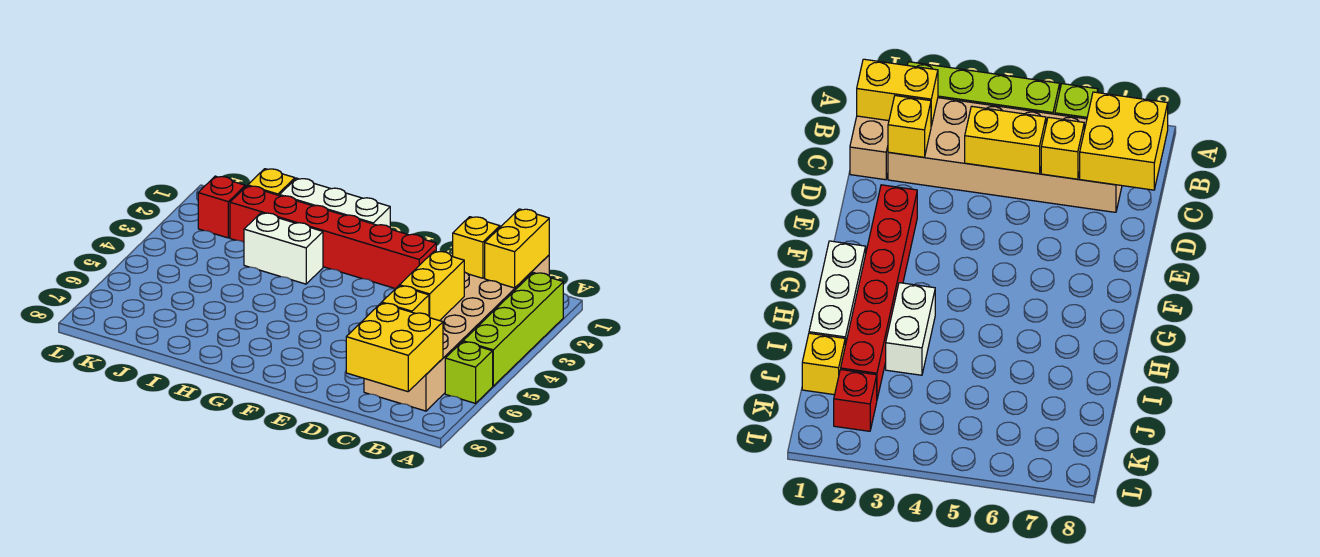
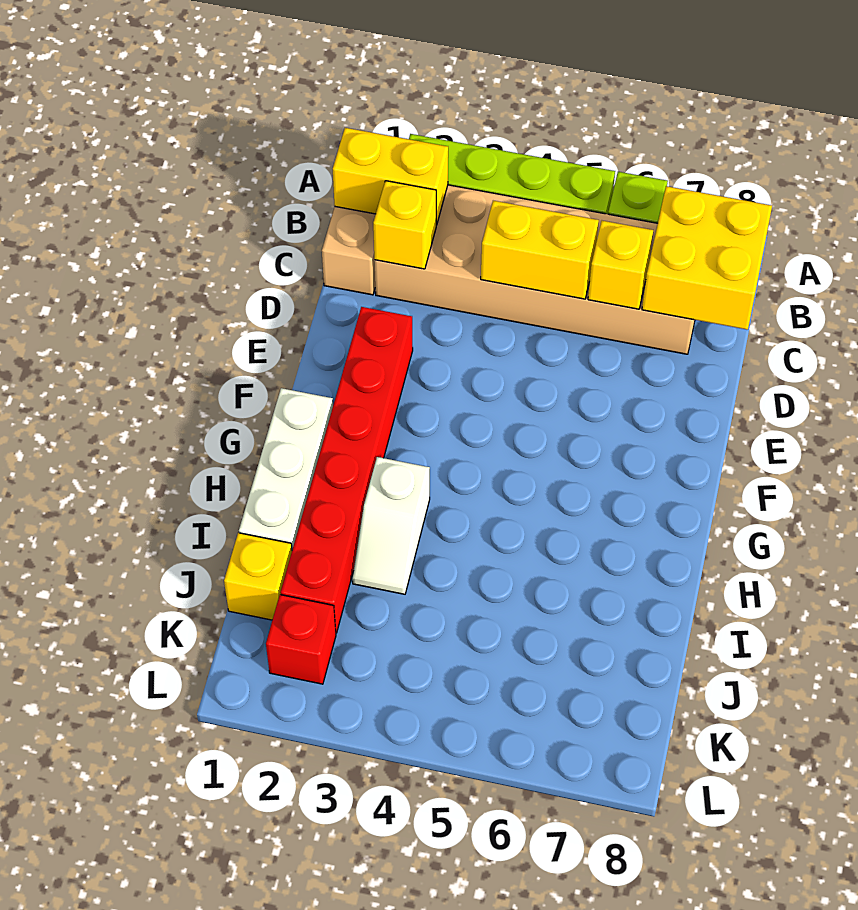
white brick H3:I3 level 1 -> white slope H3:I3 level 1 top H

